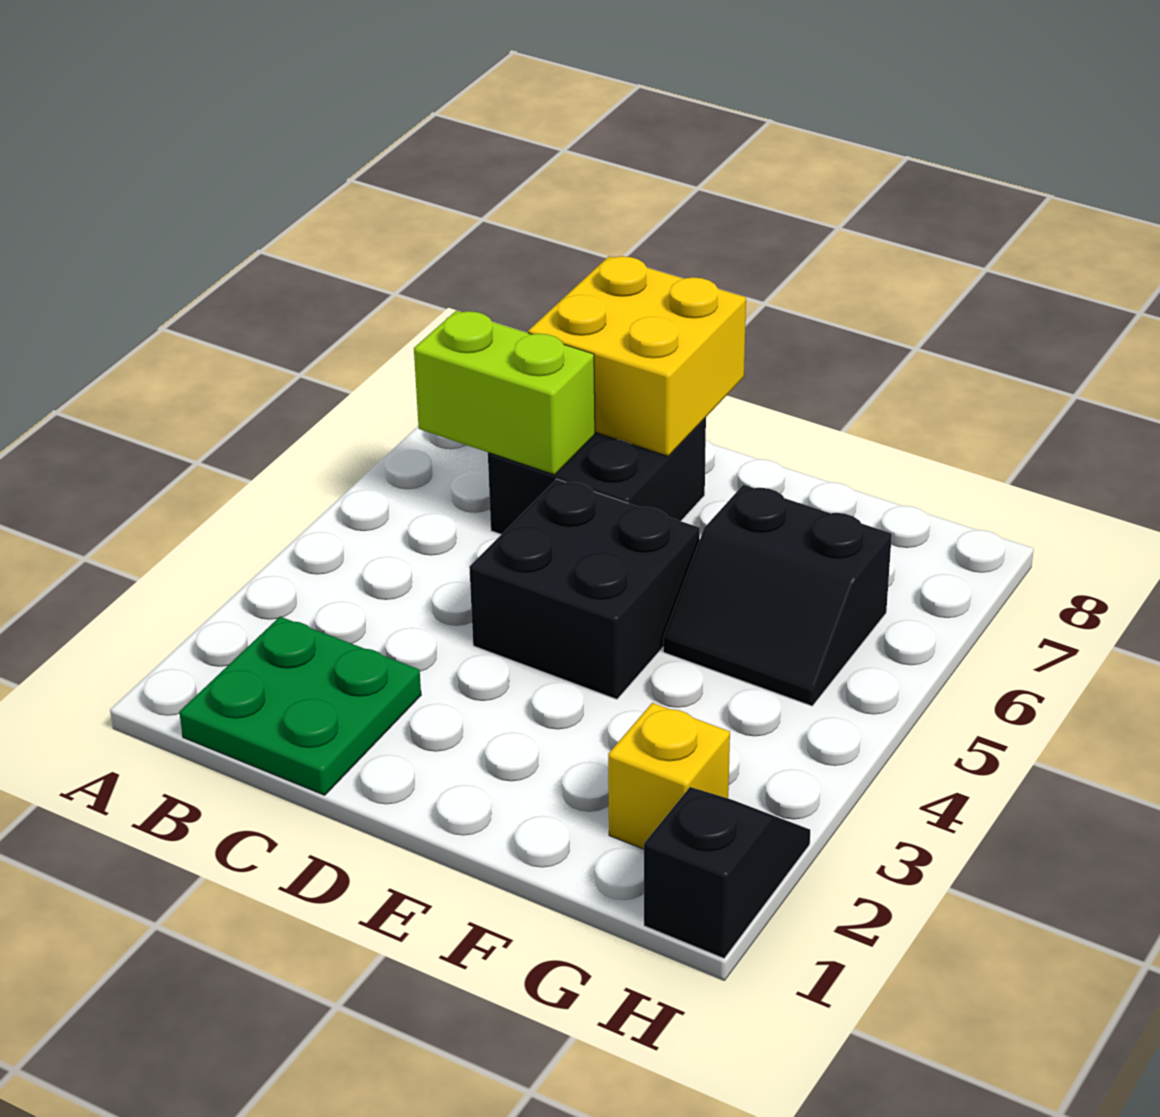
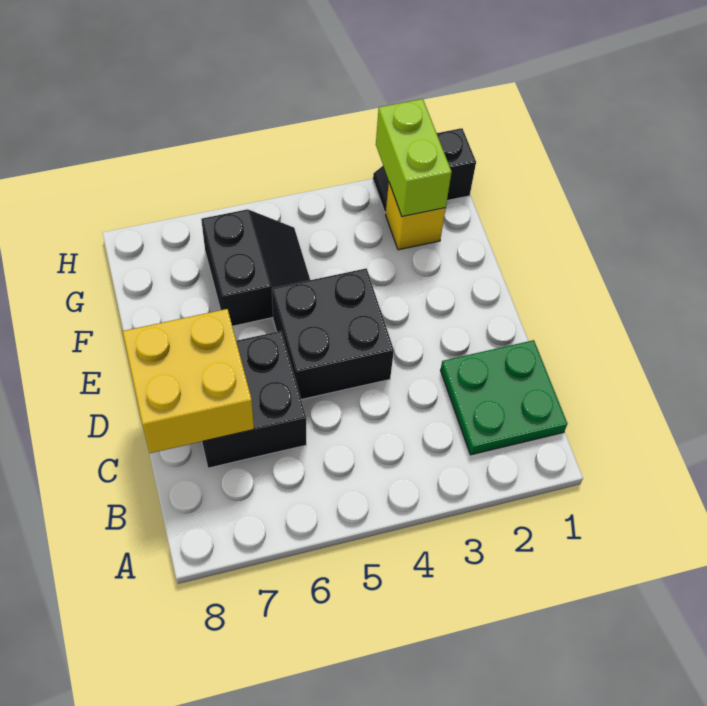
lime brick B6:C6 level 2 -> lime brick G2:H2 level 2

